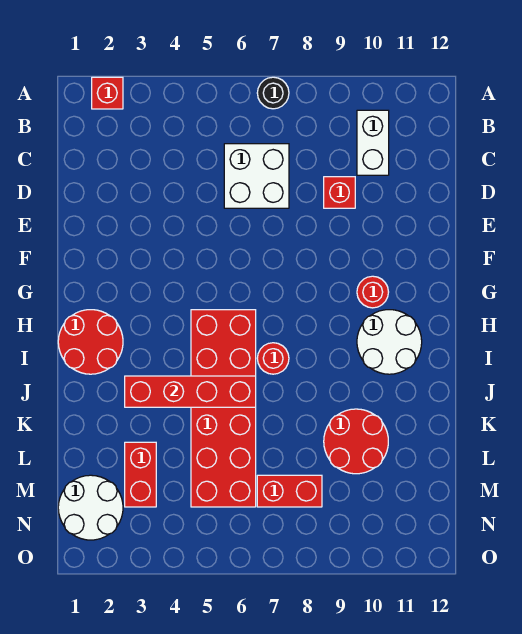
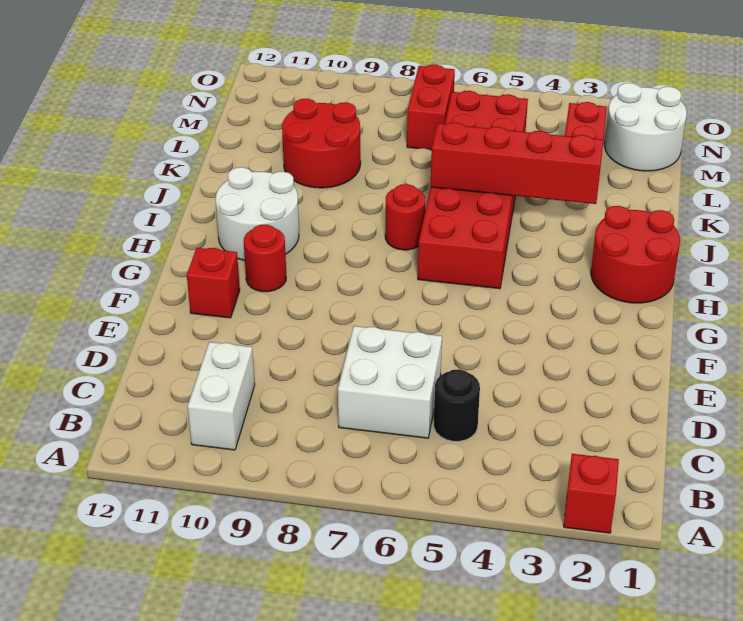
black round brick A7 level 1 -> black round brick C5 level 1
red brick D9 level 1 -> red brick F11 level 1
red brick M7:M8 level 1 -> red brick M7:N7 level 1

